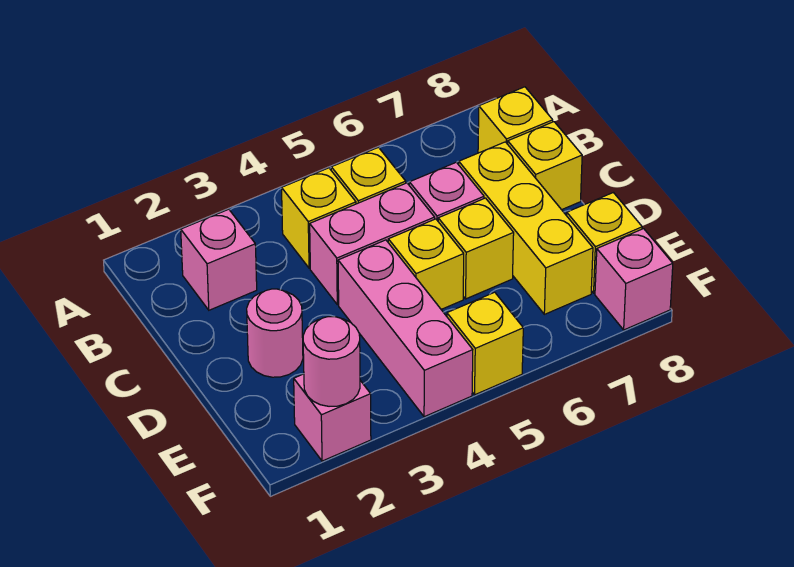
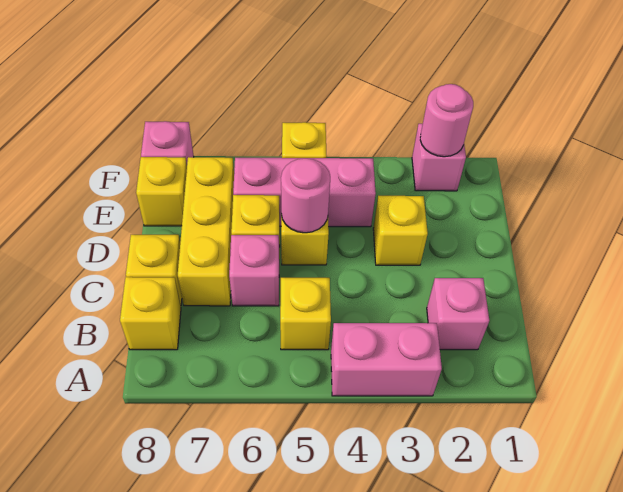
yellow brick B4 level 1 -> yellow brick D3 level 1
pink brick C4:C5 level 1 -> pink brick A3:A4 level 1
pink round brick D2 level 1 -> pink round brick D5 level 2
pink brick D4:F4 level 1 -> pink brick E4:E6 level 1

